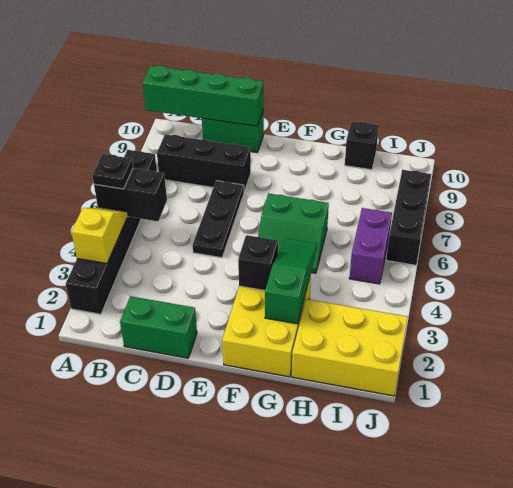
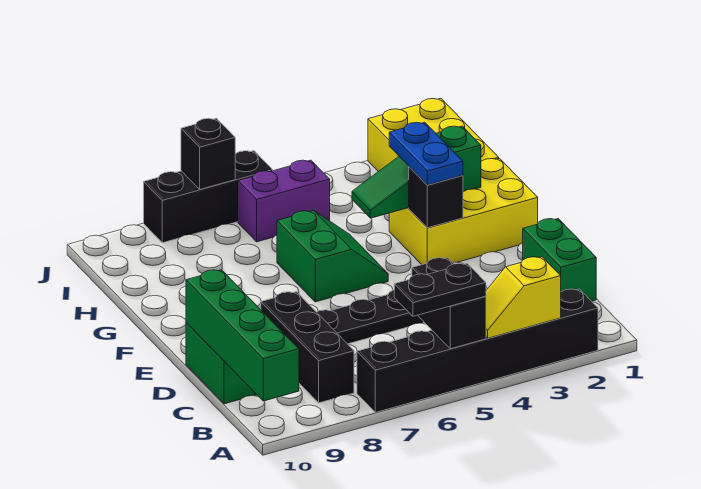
black plate A5 level 3 -> black plate A5:A6 level 3
none -> blue plate F3:G3 level 3
black brick H10 level 1 -> black brick J7 level 2

